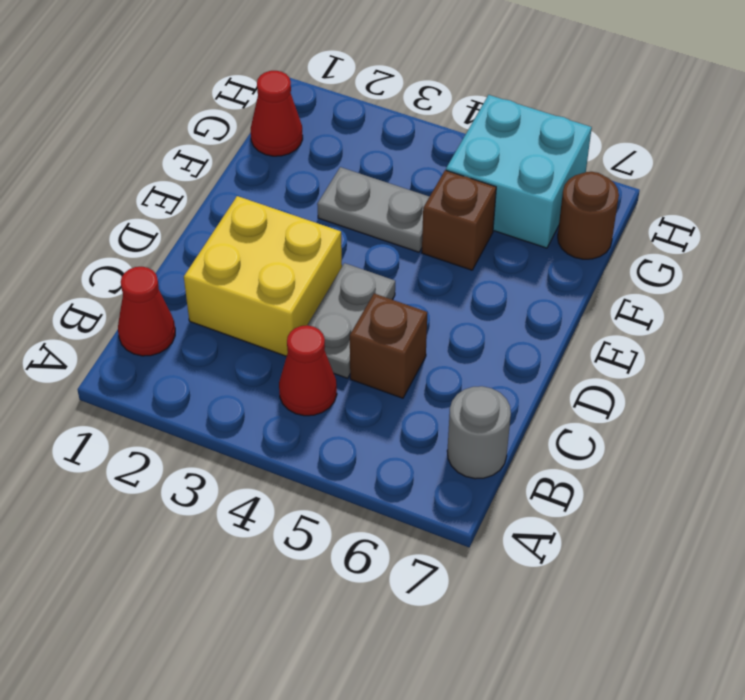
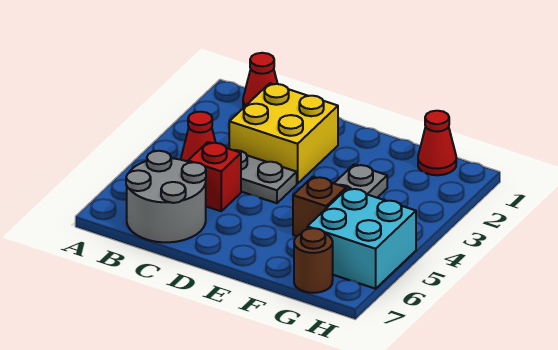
grey round brick B7 level 1 -> grey round brick B6:C7 level 1
brown brick C5 level 1 -> red brick C5 level 1

